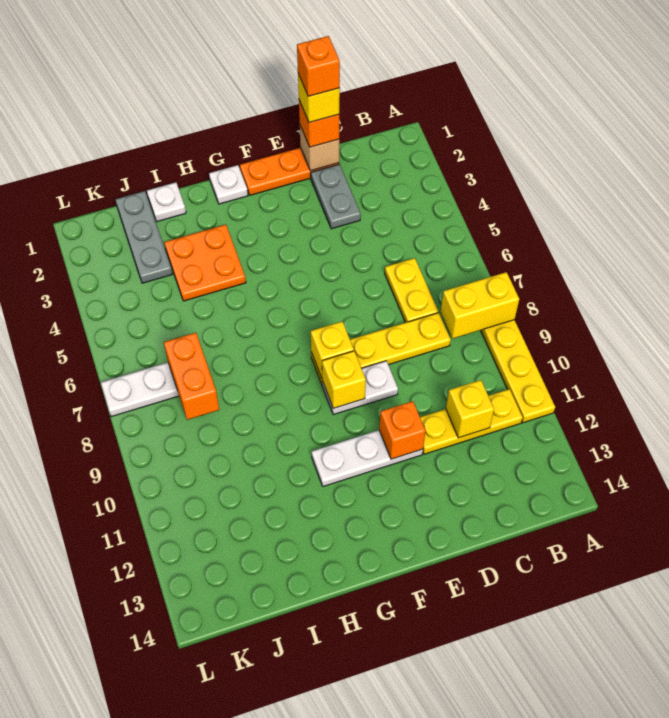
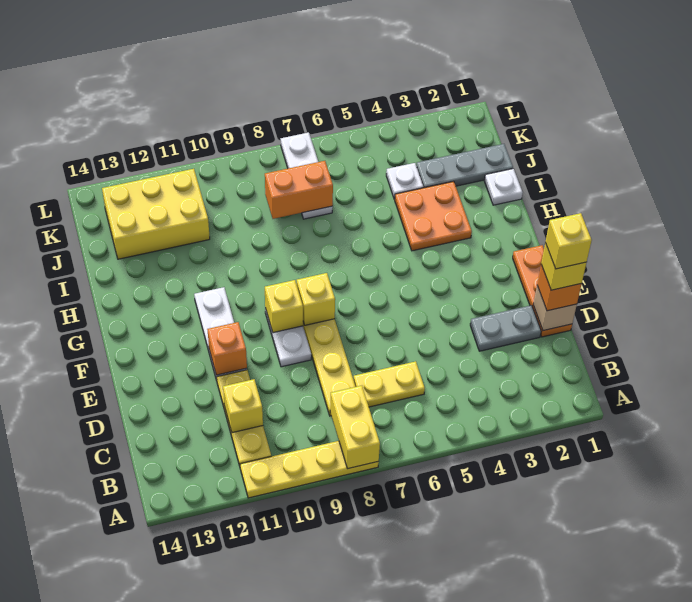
orange brick D1 level 5 -> yellow brick D1 level 5
white plate G1 level 1 -> white plate J4 level 1
none -> yellow brick J11:K13 level 1

